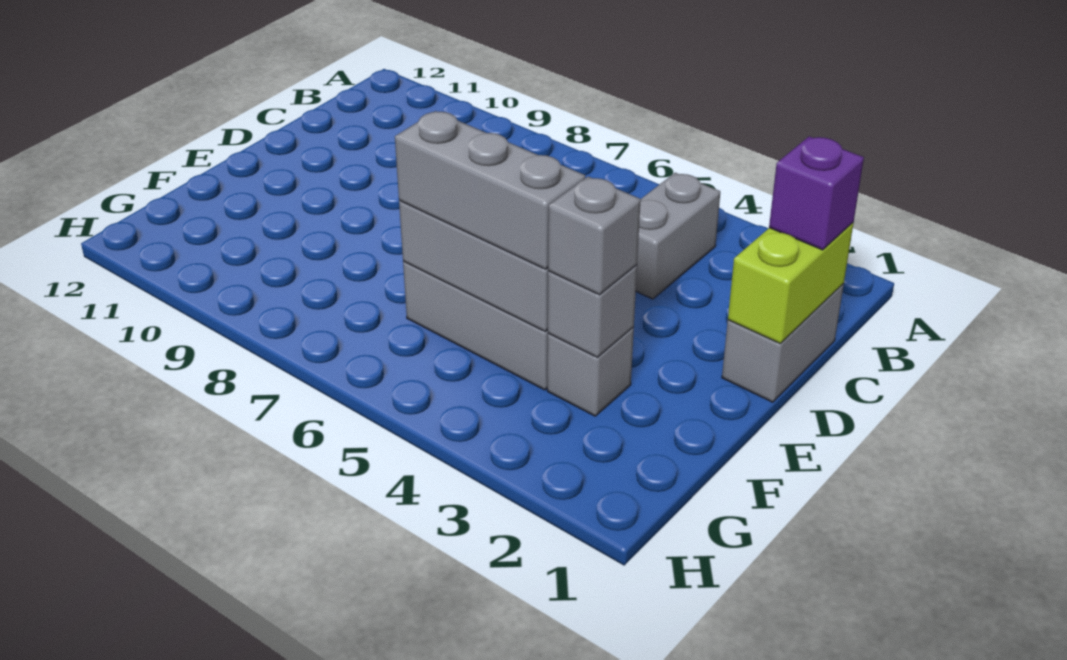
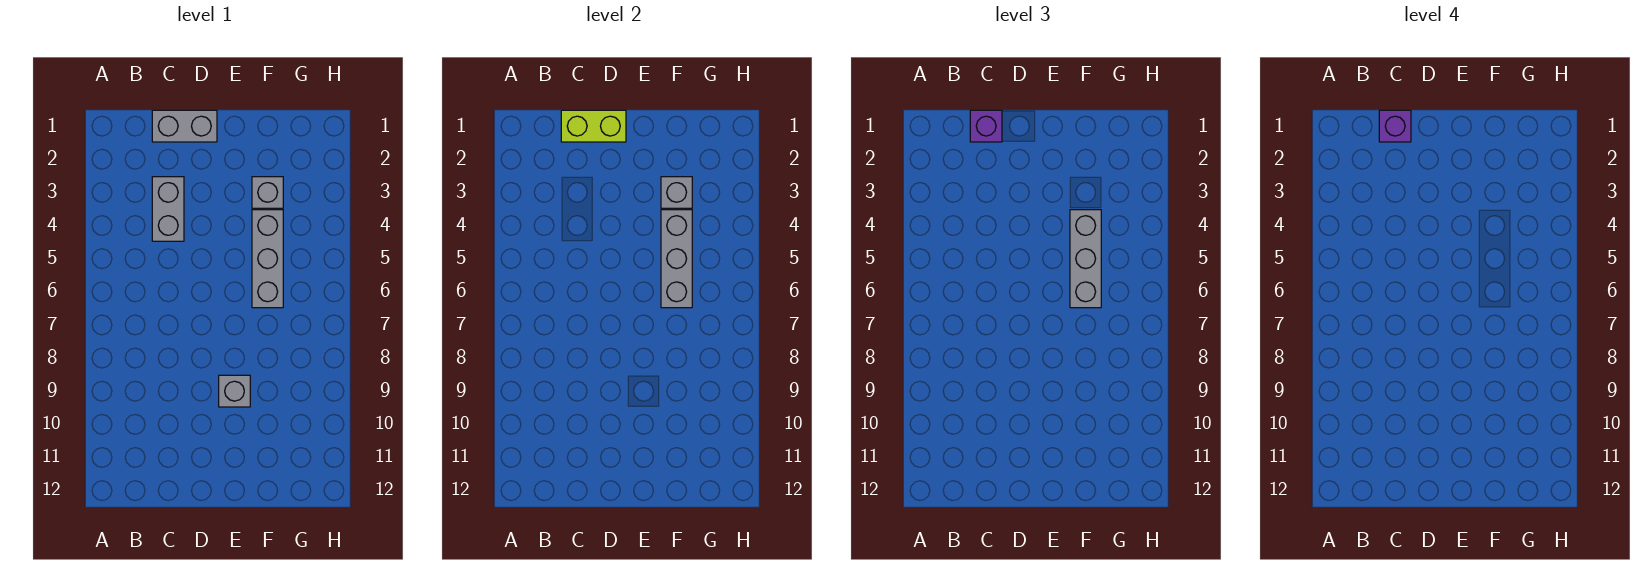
grey brick B4:C4 level 1 -> grey brick C3:C4 level 1
none -> purple brick C1 level 4
grey brick F3 level 3 -> grey brick E9 level 1

